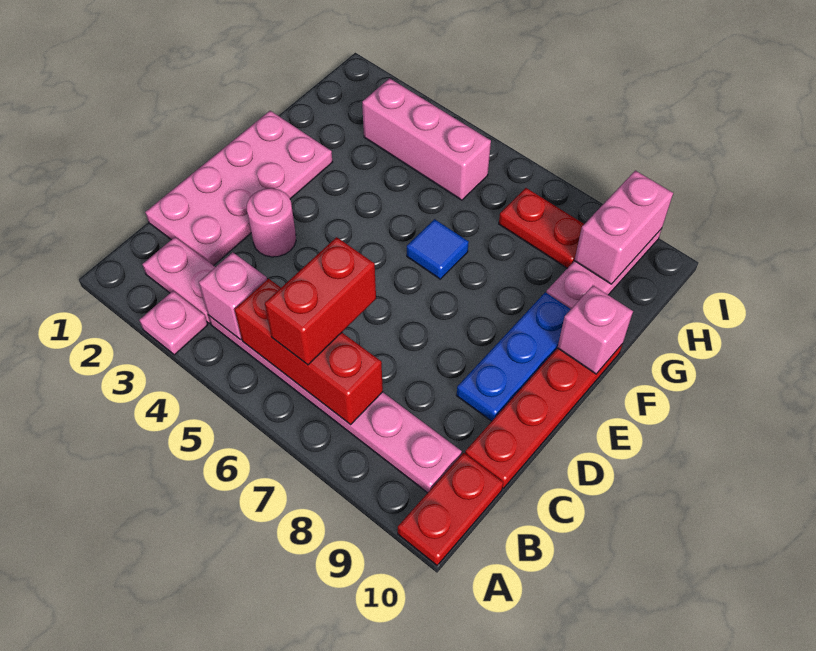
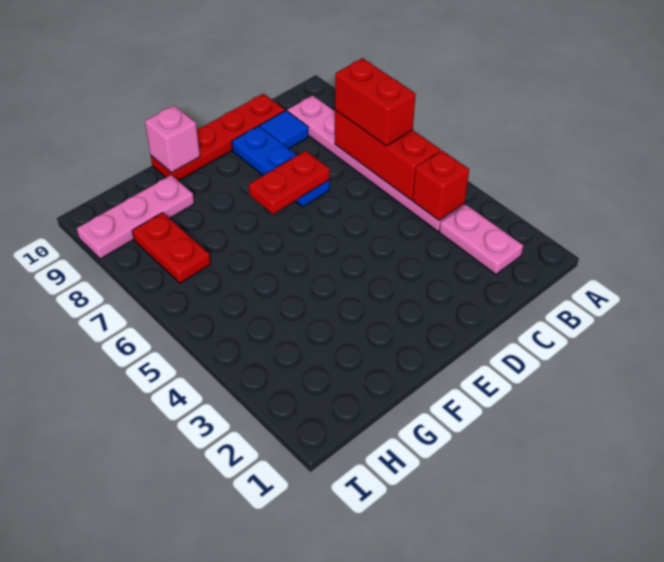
pink plate A3 level 1 -> none
red plate A10:B10 level 1 -> red plate D7:E7 level 2
pink brick B4 level 2 -> red brick B4 level 2
red brick B6:C6 level 3 -> red brick B6:B7 level 3
pink plate C1:F2 level 1 -> none
pink round brick D3 level 1 -> none
blue plate D9:F9 level 1 -> blue plate D7:D9 level 1
blue tile F6 level 1 -> blue tile C9 level 1
pink brick H3:H5 level 1 -> none
pink brick H9:I9 level 2 -> none

